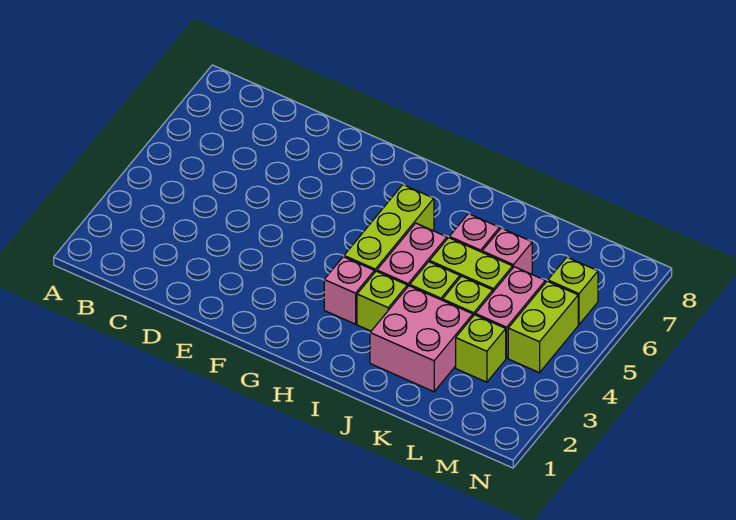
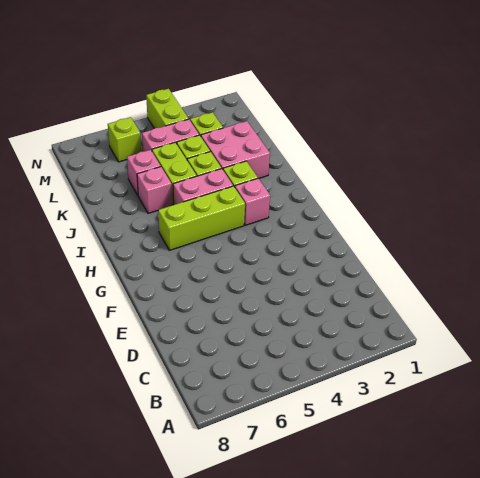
lime brick M4:M5 level 1 -> lime brick M4:N4 level 1

